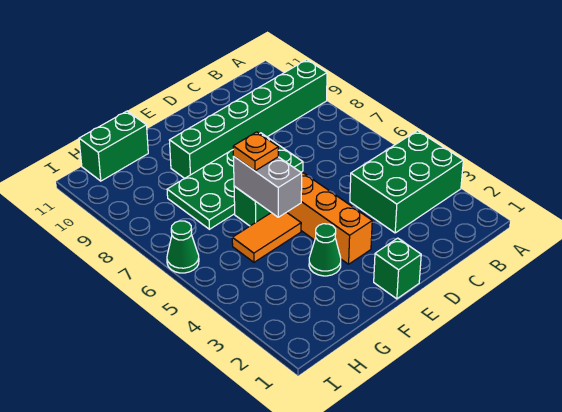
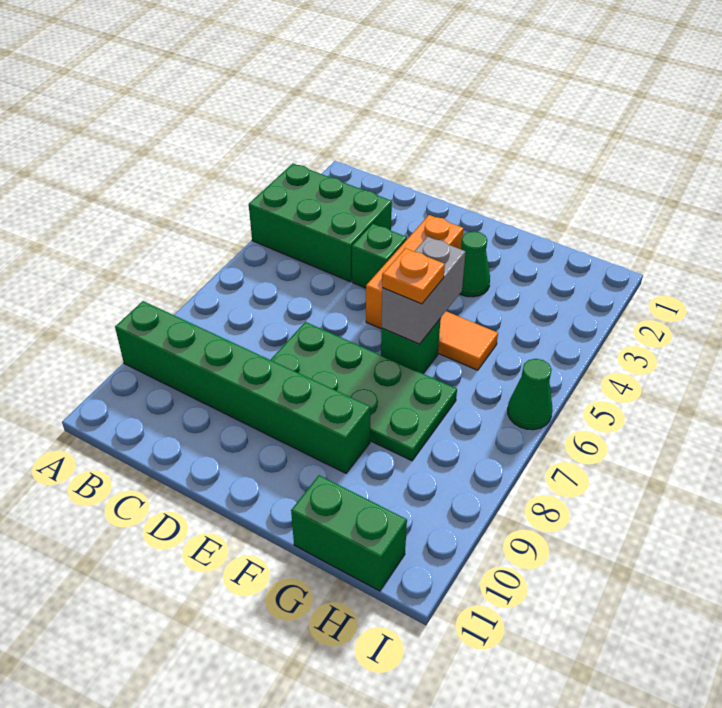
green brick E1 level 1 -> green brick D4 level 1

